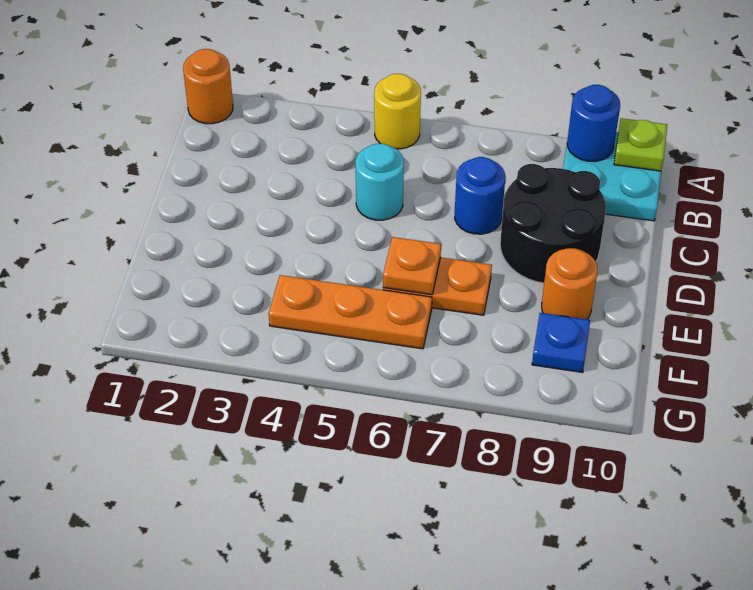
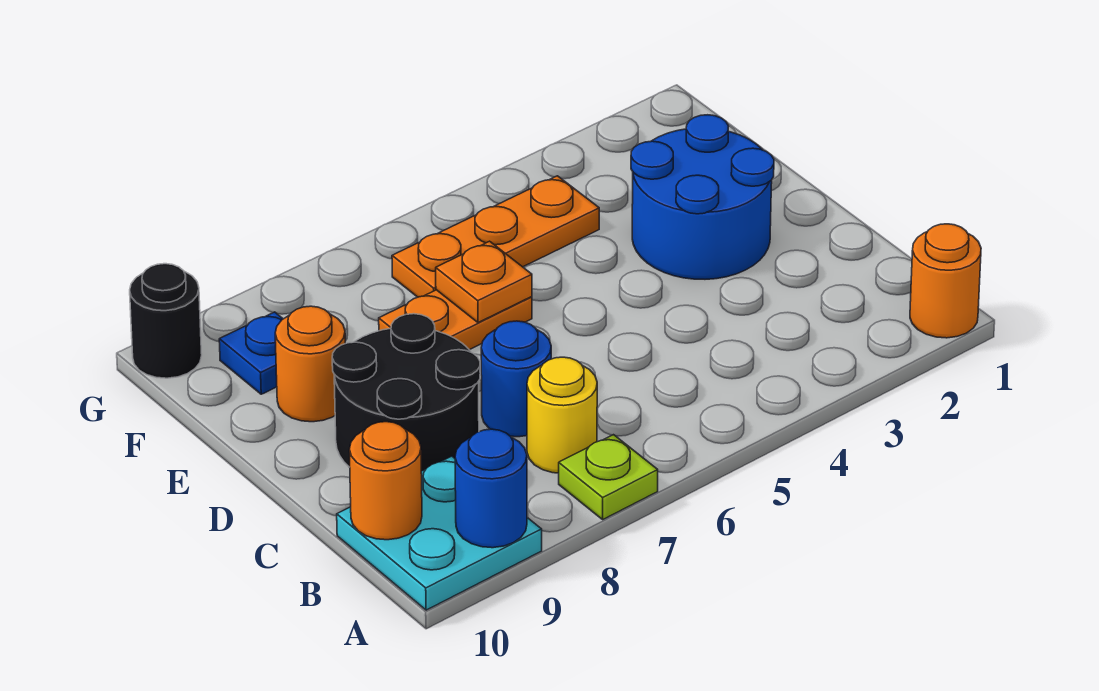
yellow round brick A5 level 1 -> yellow round brick B7 level 1
lime plate A10 level 2 -> lime plate A7 level 1
none -> orange round brick B10 level 2
cyan round brick C5 level 1 -> none
none -> blue round brick D2:E3 level 1
none -> black round brick G10 level 1

